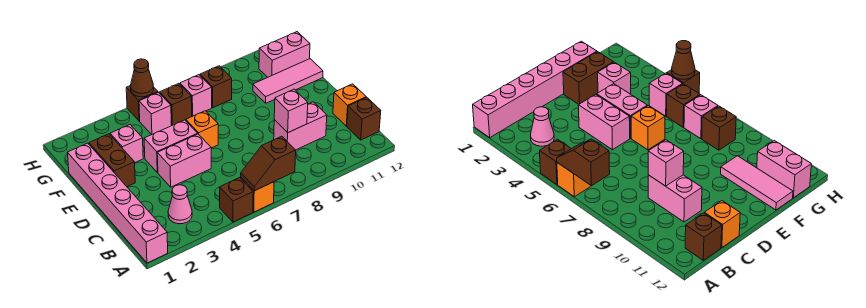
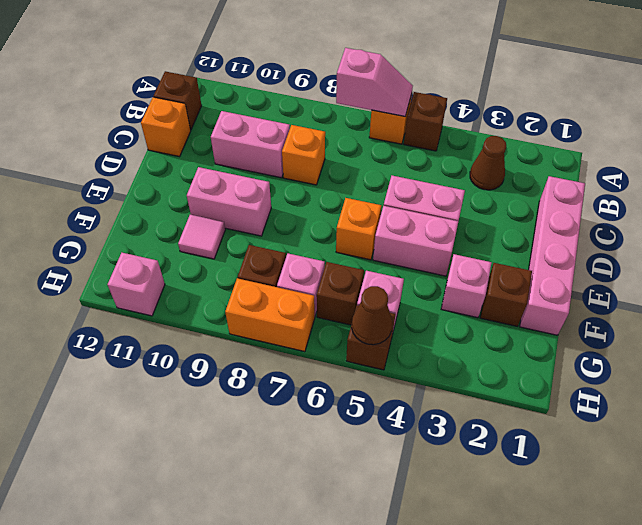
pink brick A1:F1 level 1 -> pink brick C1:F1 level 1
brown slope A6:A7 level 2 top 7 -> pink slope A6:A7 level 2 top 7
pink cone B3 level 1 -> brown cone B3 level 1
none -> orange brick C8 level 1
pink brick C9 level 2 -> pink brick H11 level 1
brown brick E2:F2 level 1 -> brown brick F2 level 1
pink tile F10:F12 level 1 -> pink tile F10 level 1
pink brick G11:G12 level 1 -> pink brick E9:E10 level 1
none -> orange brick H7:H8 level 1

